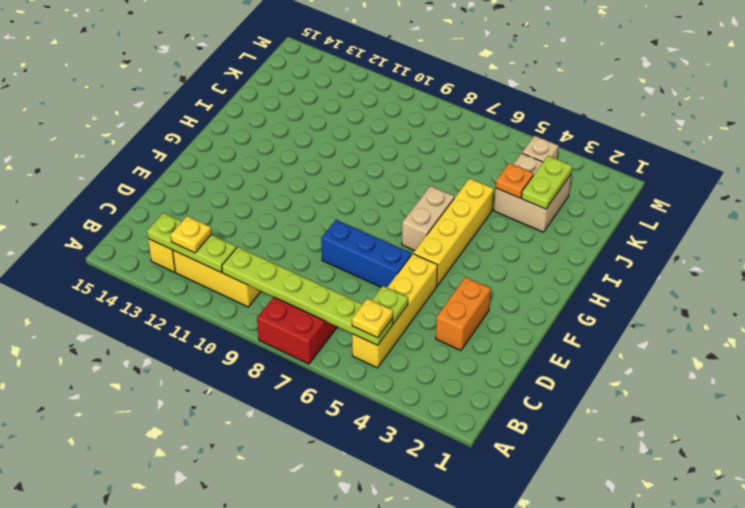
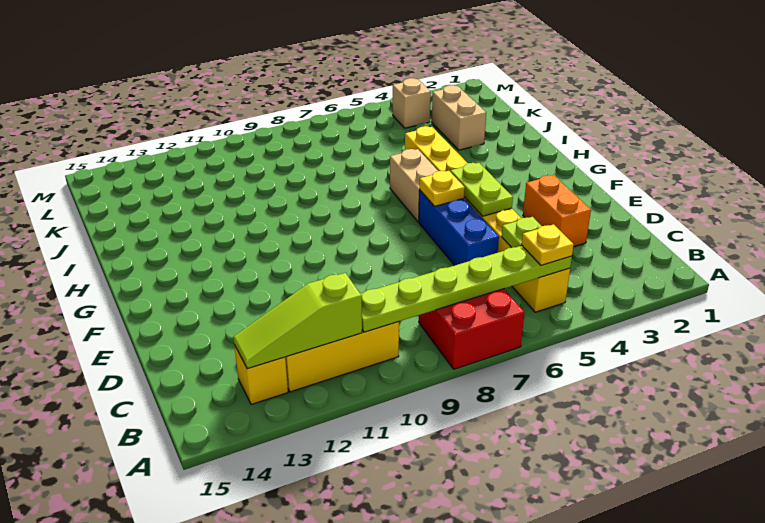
lime plate B11:B13 level 2 -> lime slope B11:B13 level 2 top 11
yellow plate B12 level 3 -> yellow plate F6 level 2
blue brick E6:E8 level 1 -> blue brick D6:F6 level 1
tan brick J3:K4 level 1 -> tan brick J3:K3 level 1
lime plate J3:K3 level 2 -> lime plate E5:F5 level 2
orange plate J4 level 2 -> none

